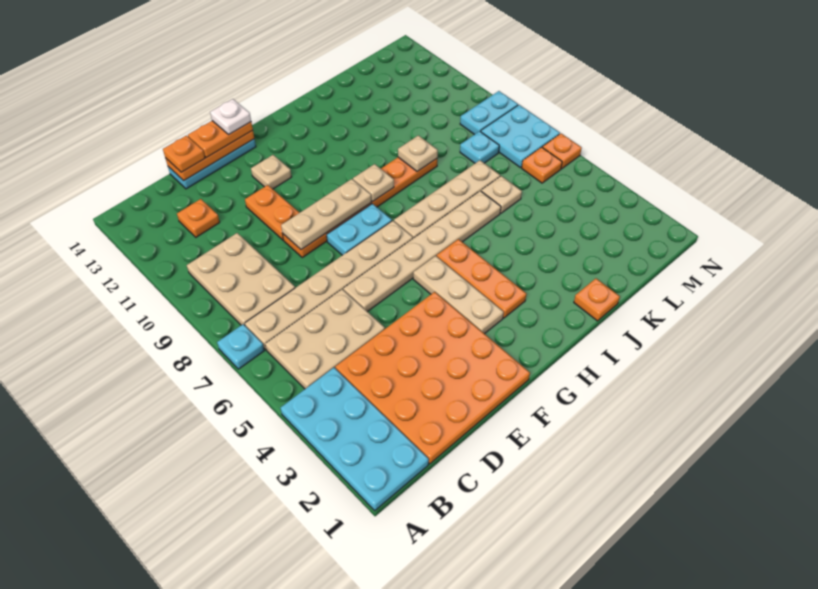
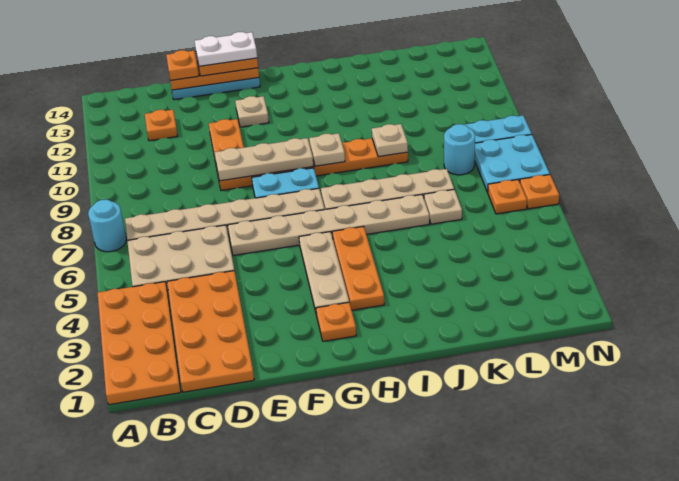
cyan plate A1:B4 level 1 -> orange plate A1:B4 level 1
cyan plate A7 level 1 -> cyan round brick A7 level 1
tan plate B8:C10 level 1 -> none
orange plate C1:F4 level 1 -> orange plate C1:D4 level 1
white plate F14 level 4 -> white plate E14:F14 level 4
orange plate J1 level 1 -> orange plate G2 level 1
cyan plate L8 level 1 -> cyan round brick L8 level 1

